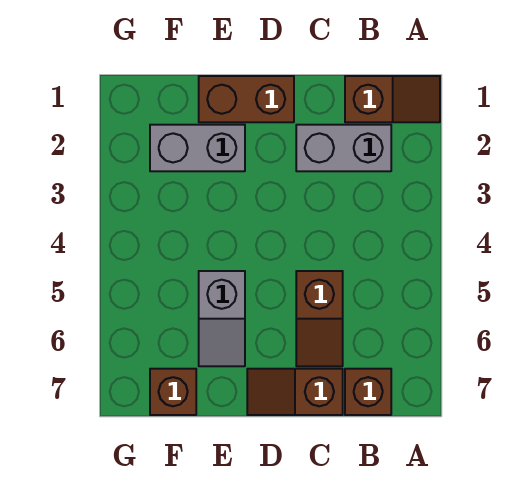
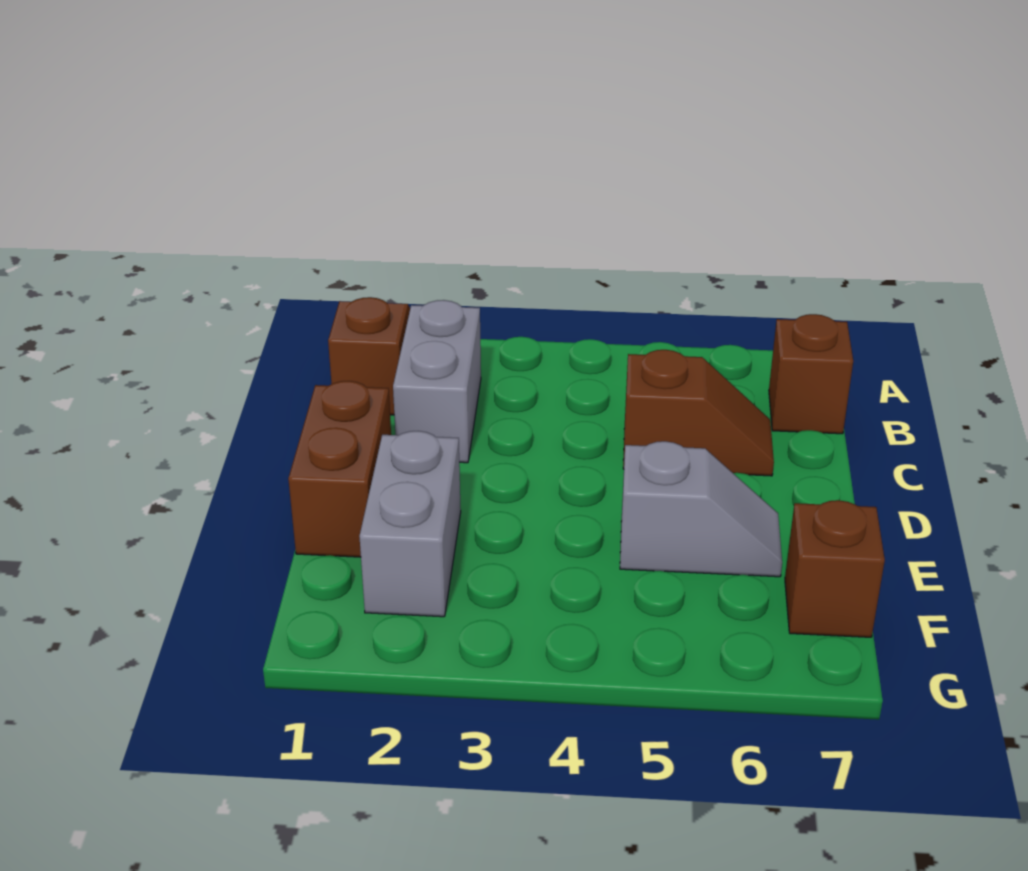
brown slope C7:D7 level 1 top C -> none

